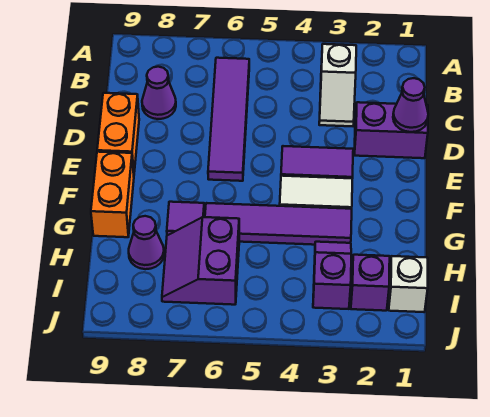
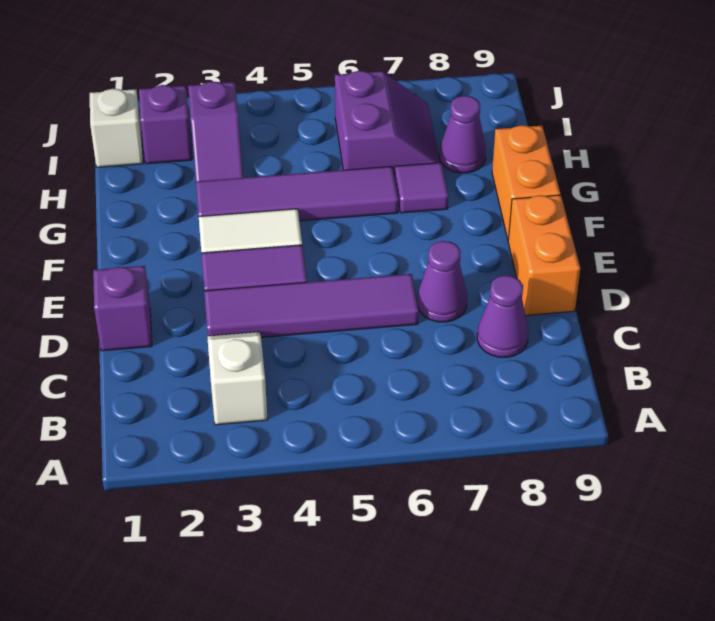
purple tile B6:E6 level 1 -> purple tile D3:D6 level 1
purple brick D1:D2 level 1 -> purple brick D1 level 1
purple cone D1 level 2 -> purple cone D7 level 1

